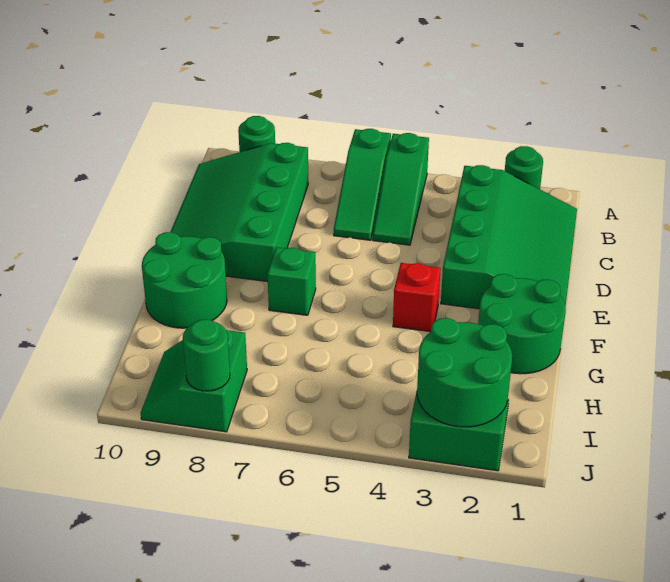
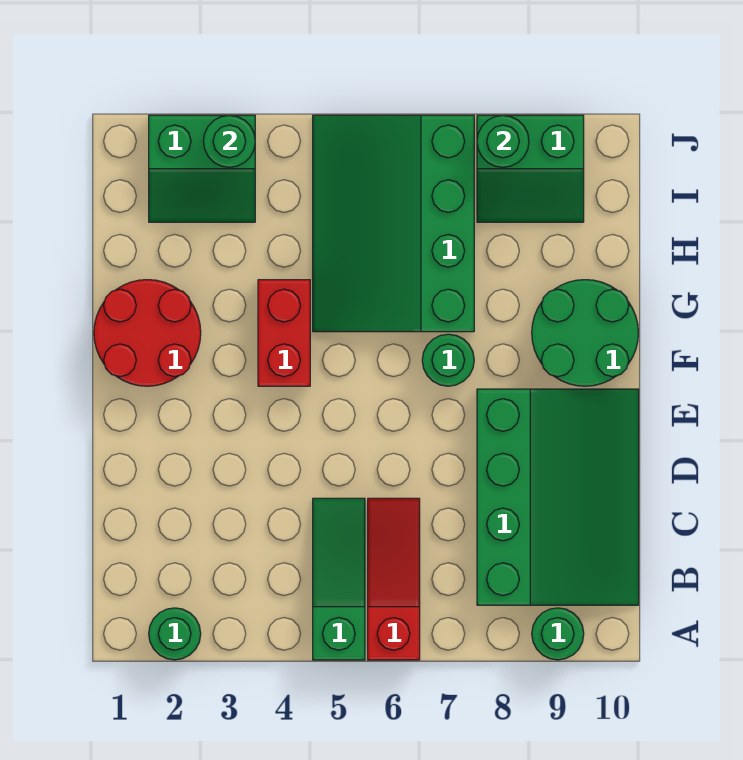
green slope A6:C6 level 1 top A -> red slope A6:C6 level 1 top A
green slope B1:E3 level 1 top 3 -> green slope G5:J7 level 1 top 7
green round brick F1:G2 level 1 -> red round brick F1:G2 level 1
red brick F4 level 1 -> red brick F4:G4 level 1
green brick F7 level 1 -> green round brick F7 level 1
green round brick I2:J3 level 2 -> green round brick J3 level 2
green slope I8:J9 level 1 top 8 -> green slope I8:J9 level 1 top J

